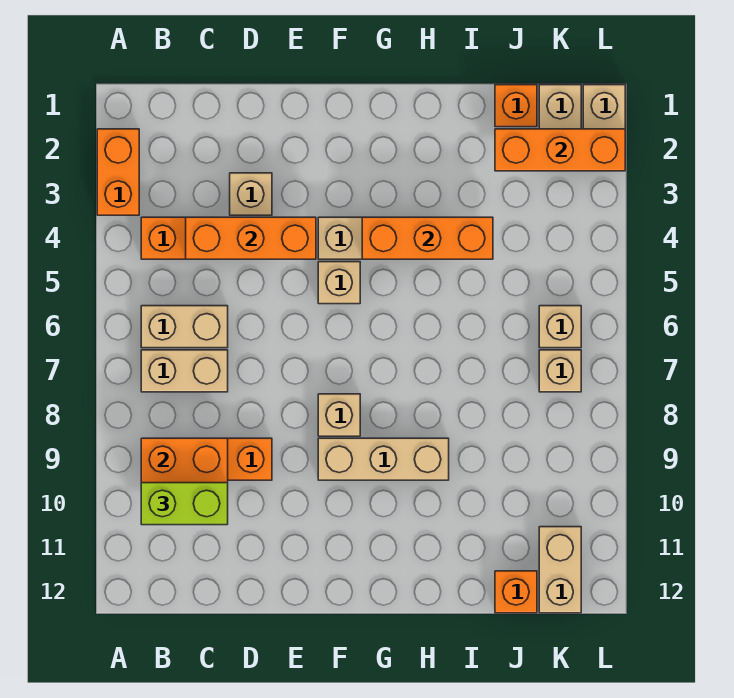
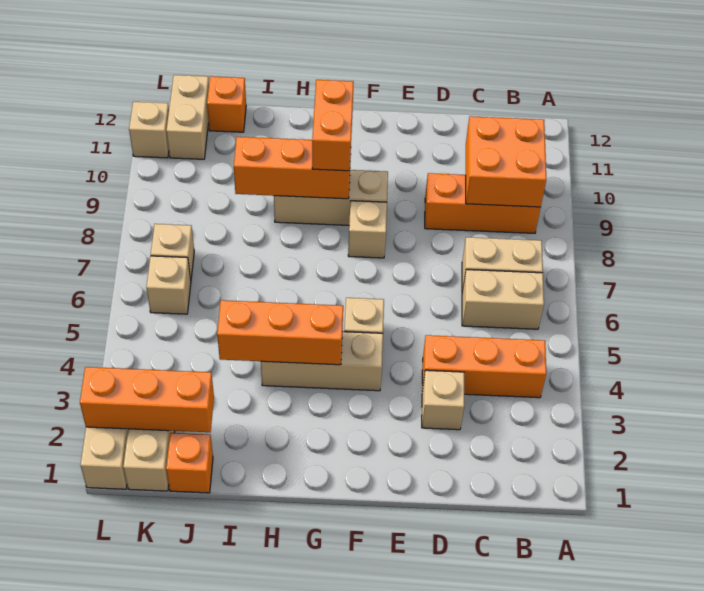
orange brick A2:A3 level 1 -> orange brick G9:G10 level 3
lime brick B10:C10 level 3 -> none
orange brick C4:E4 level 2 -> orange brick G9:I9 level 2
none -> tan brick L11 level 1

